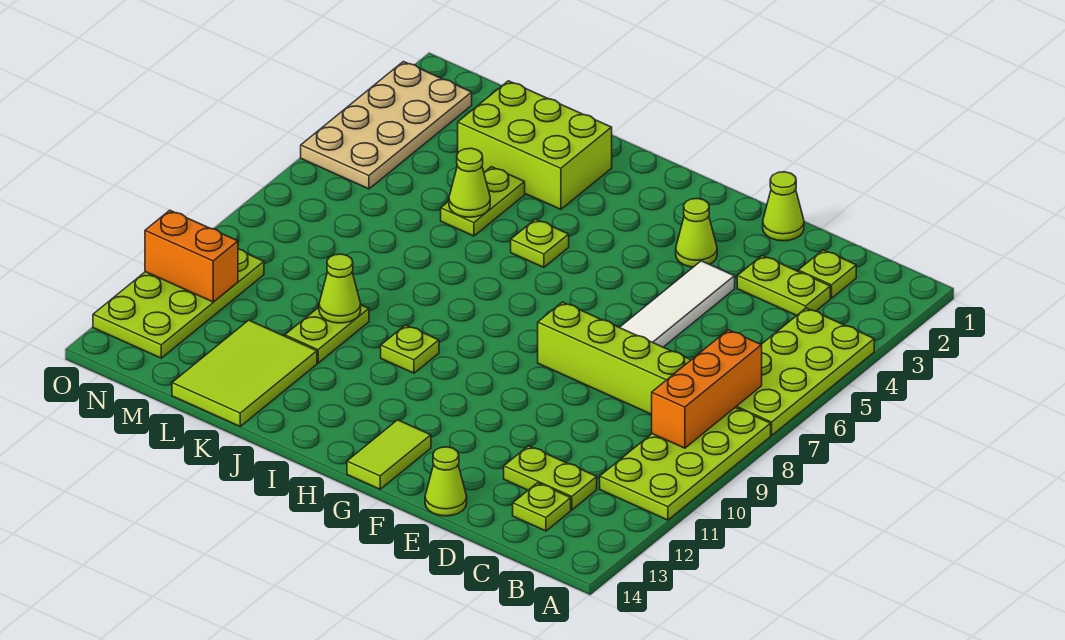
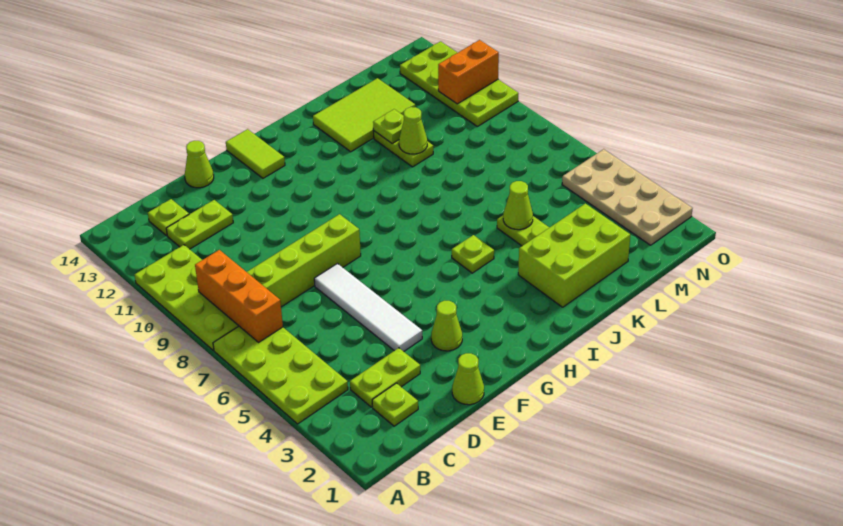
lime plate I10 level 1 -> lime plate K11 level 2
lime tile K12:L14 level 1 -> lime tile J12:L13 level 1

